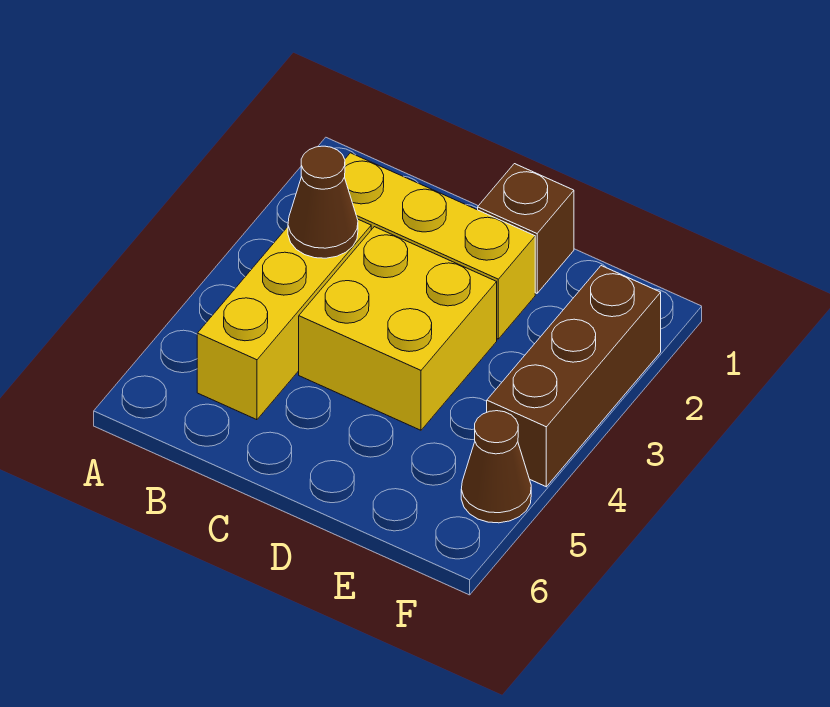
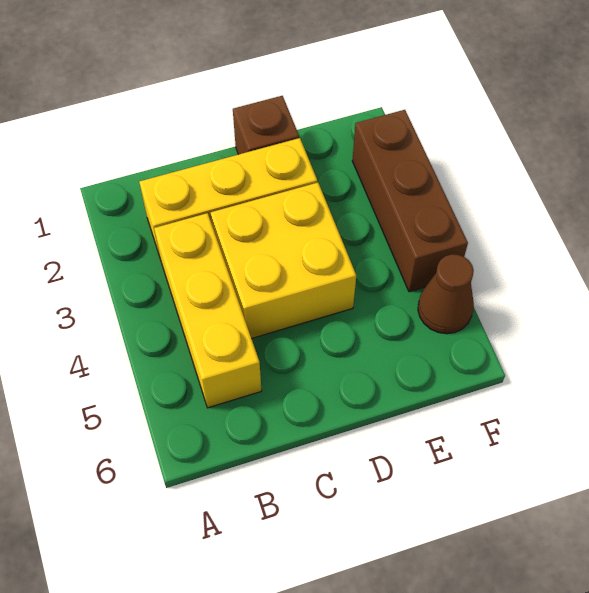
brown cone B3 level 2 -> none

